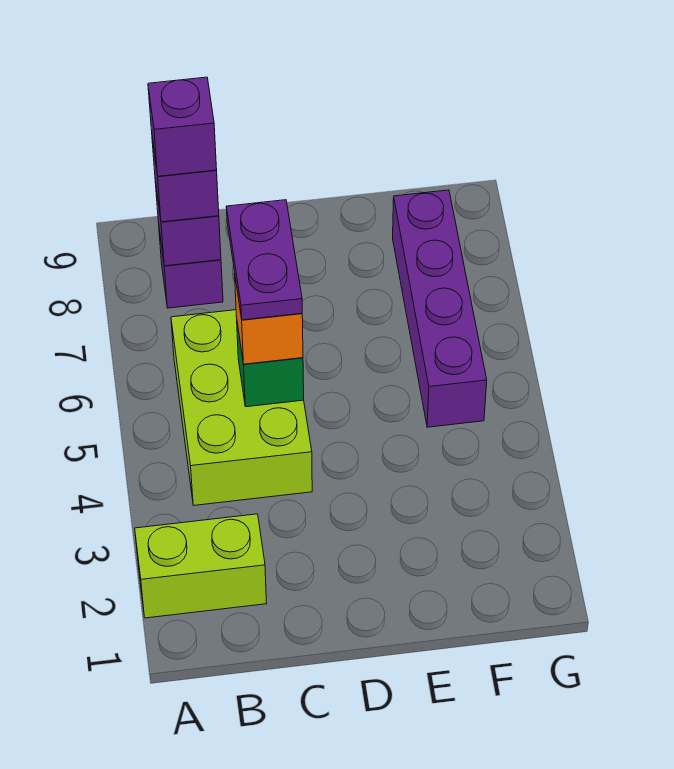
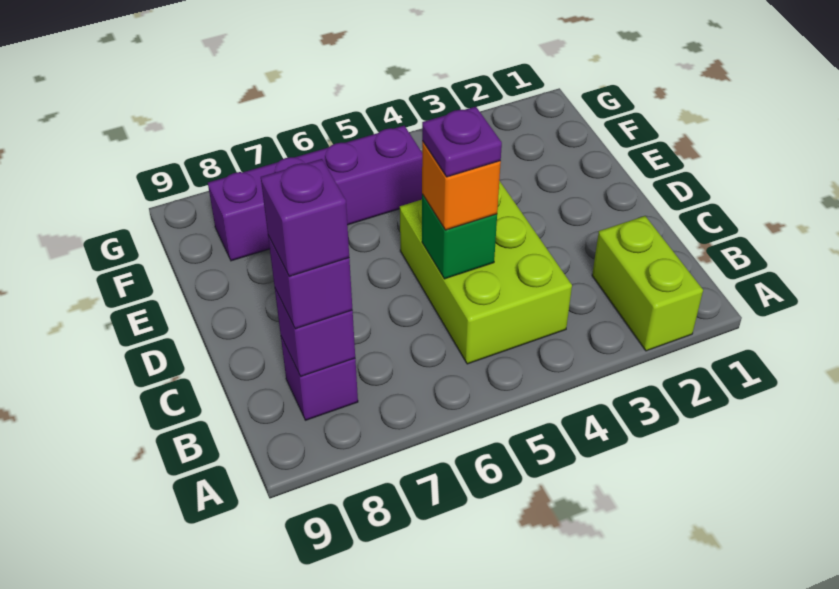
lime brick B4:C6 level 1 -> lime brick B4:D5 level 1
purple plate C5:C6 level 4 -> purple plate C5 level 4

